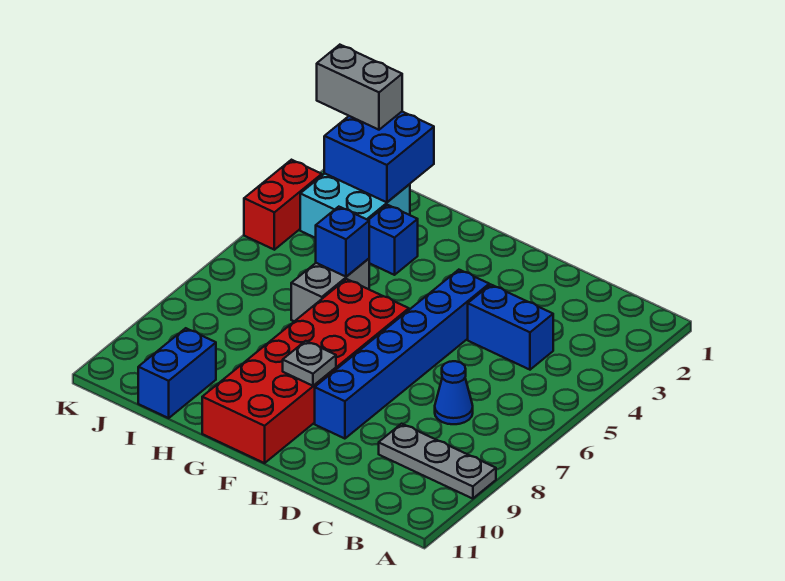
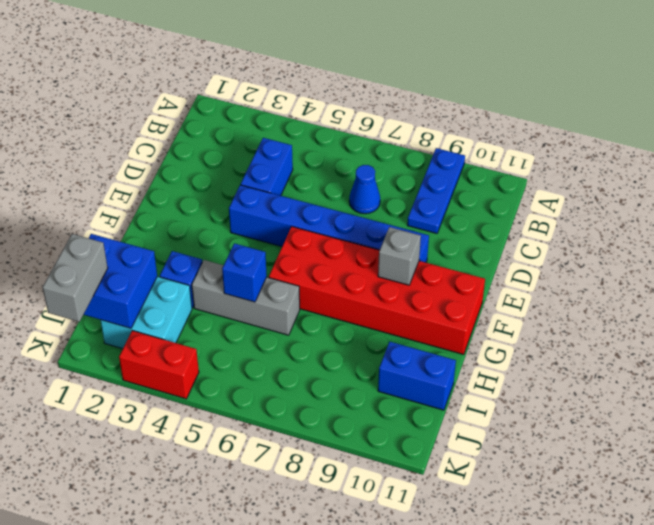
grey plate A9:C9 level 1 -> blue plate A9:C9 level 1
grey plate F9 level 2 -> grey brick F9 level 2
grey brick H5:H6 level 1 -> grey brick H4:H6 level 1

